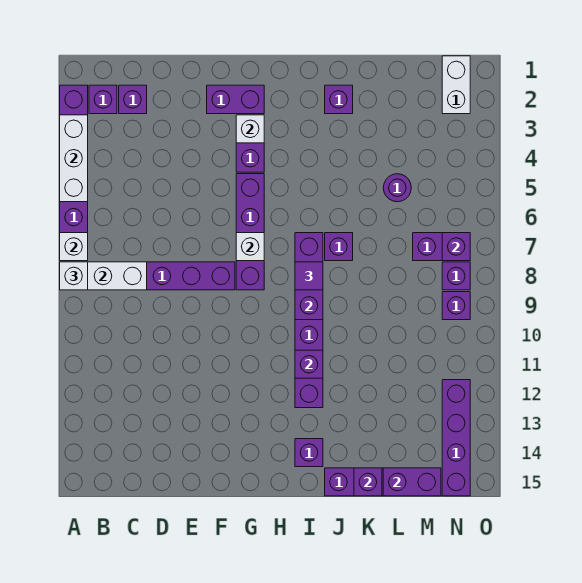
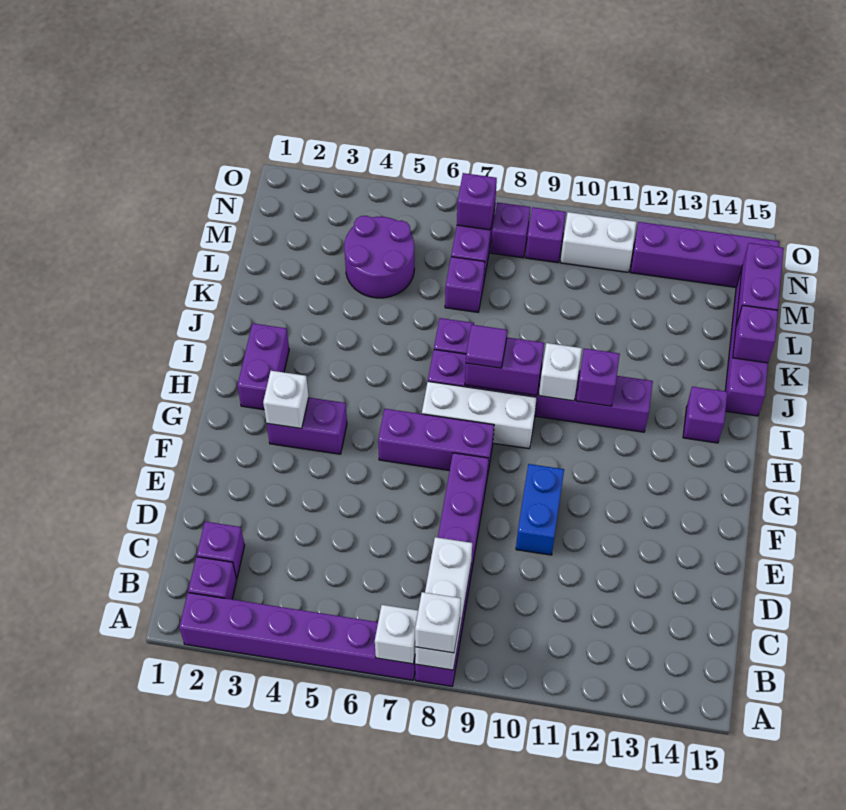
white brick A3:A5 level 2 -> white brick H7:H9 level 1
none -> blue brick E10:F10 level 1
purple brick F2:G2 level 1 -> purple brick H2:I2 level 1
purple brick G5:G8 level 1 -> purple brick G6:G8 level 1
white brick G7 level 2 -> white brick I10 level 2
purple brick J2 level 1 -> purple brick L7 level 1
purple round brick L5 level 1 -> purple round brick L4:M5 level 1
white brick N1:N2 level 1 -> white brick N10:N11 level 1

